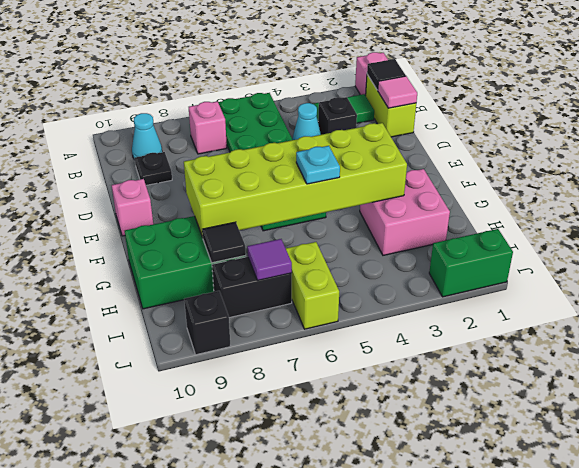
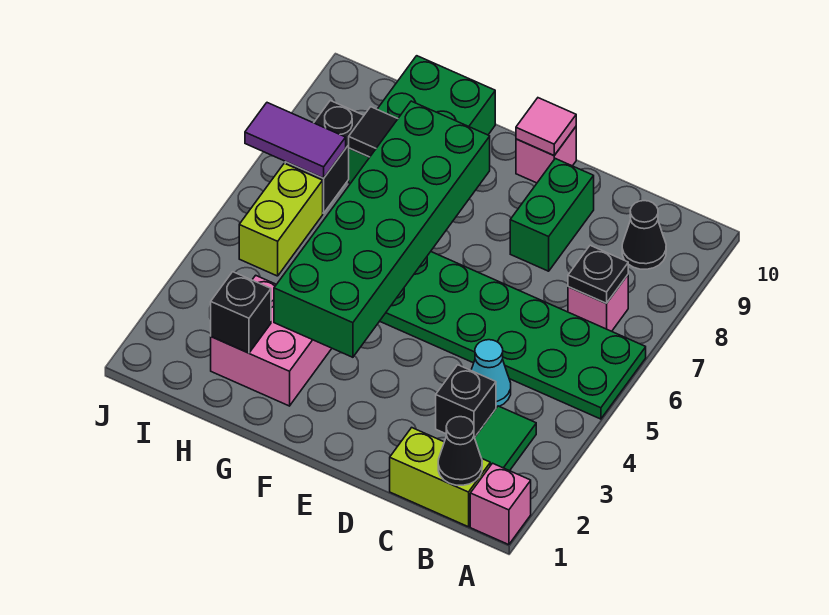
black tile B1 level 2 -> black cone B1 level 2
cyan cone B9 level 1 -> black cone B9 level 1
pink tile C1 level 2 -> pink tile E10 level 2
black plate C9 level 1 -> black plate B7 level 2
lime brick F3:G8 level 2 -> green brick F3:G8 level 2
cyan plate G5 level 3 -> none
lime brick I6:J6 level 1 -> lime brick I5:I6 level 1
purple tile I7 level 2 -> purple tile I7:J7 level 2
green brick J1:J2 level 1 -> green brick D8:D9 level 1
black brick J9 level 1 -> black brick H2 level 2

